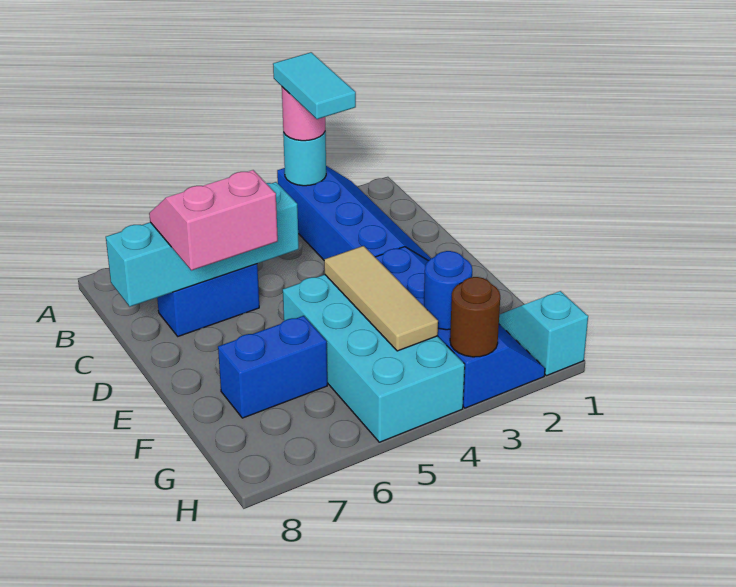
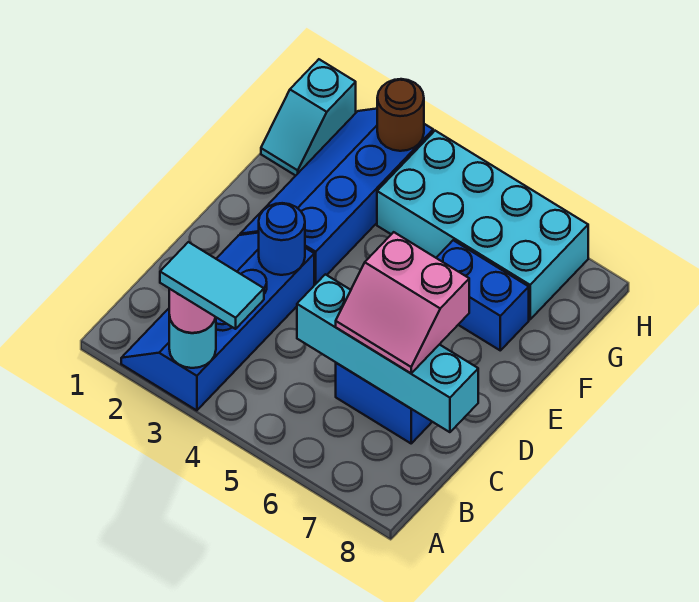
cyan tile A3:B3 level 4 -> cyan tile A3:A4 level 4
cyan brick E4:H5 level 1 -> cyan brick G4:H7 level 1
tan tile E4:G4 level 2 -> none
blue round brick G3 level 2 -> blue round brick D3 level 2

